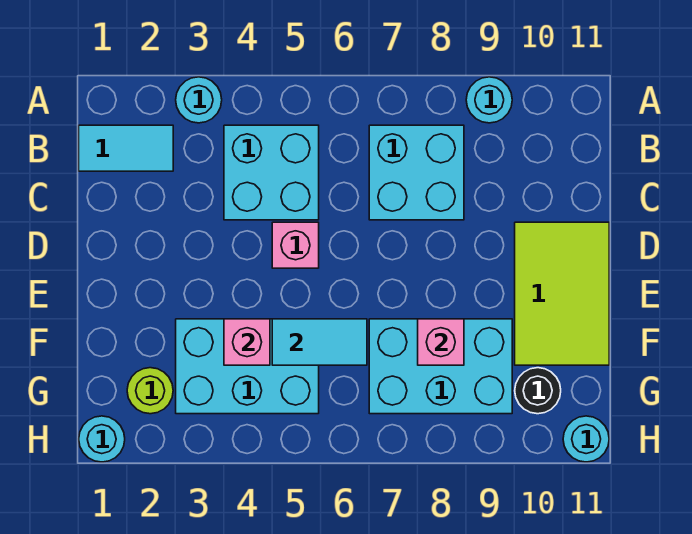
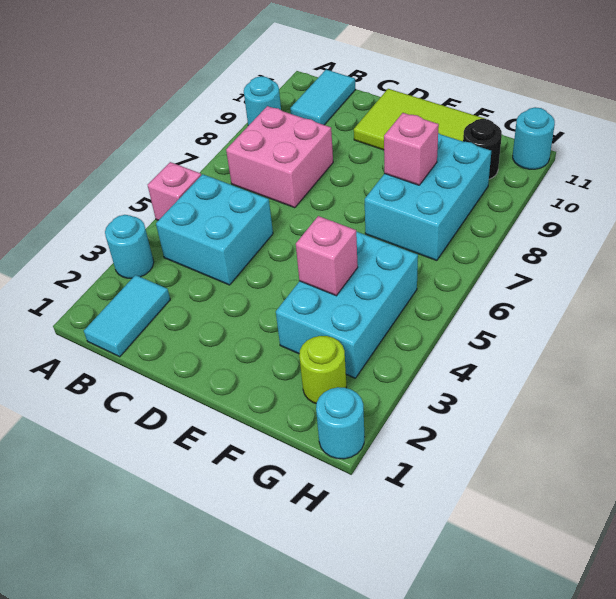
cyan brick B7:C8 level 1 -> pink brick B7:C8 level 1
pink brick D5 level 1 -> pink brick A5 level 1
cyan tile F5:F6 level 2 -> cyan tile B10:B11 level 1

